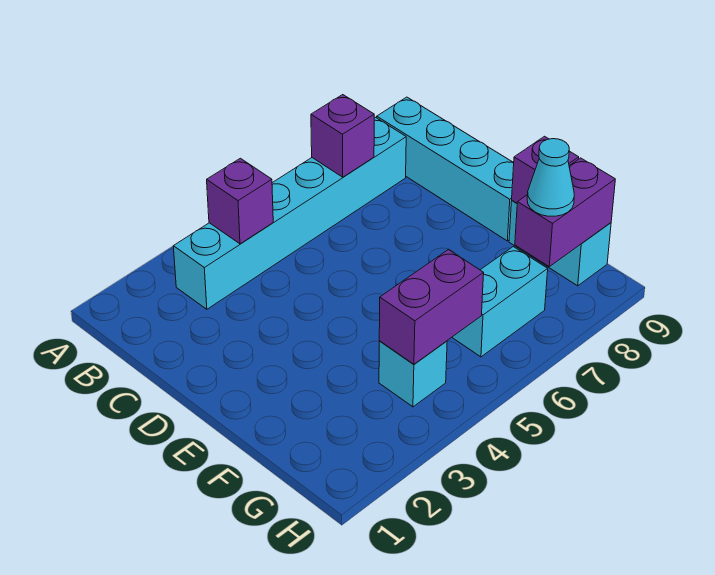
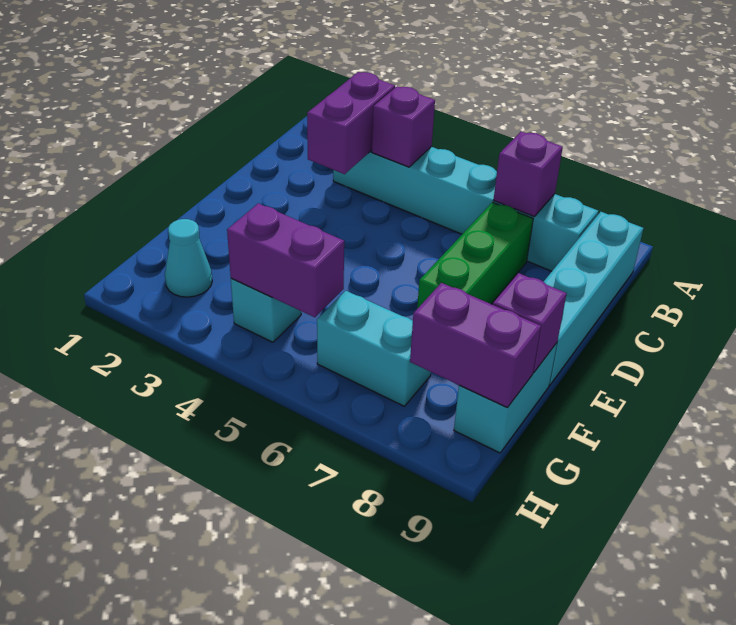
none -> purple brick B3:C3 level 2
none -> green brick C7:E7 level 1
cyan cone G8 level 3 -> cyan cone G2 level 1

